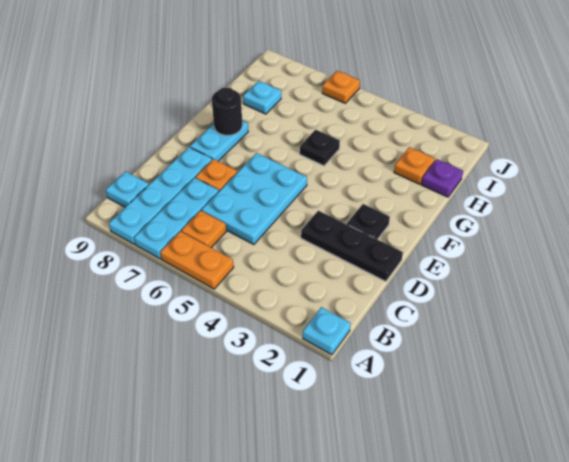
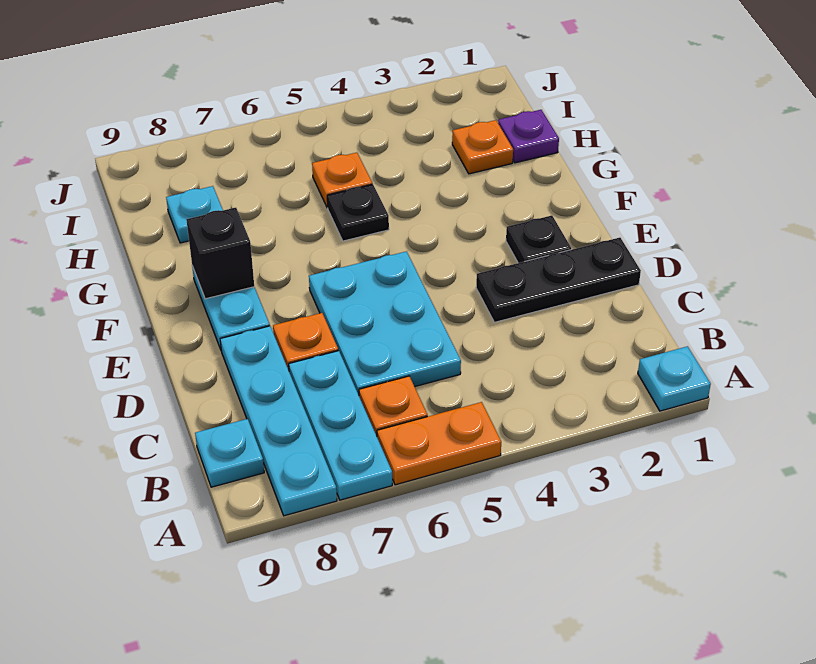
black round brick F8 level 2 -> black brick F8 level 2
orange plate J6 level 1 -> orange plate H5 level 1

